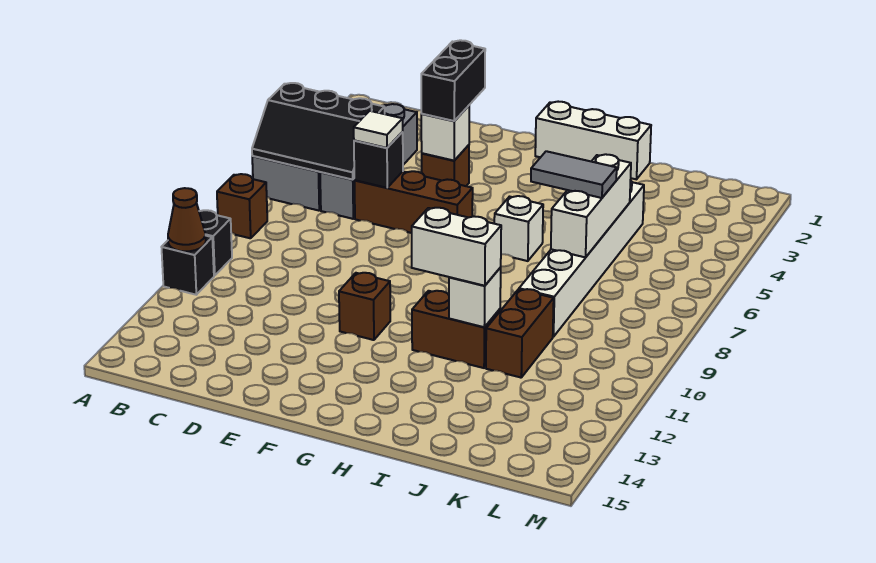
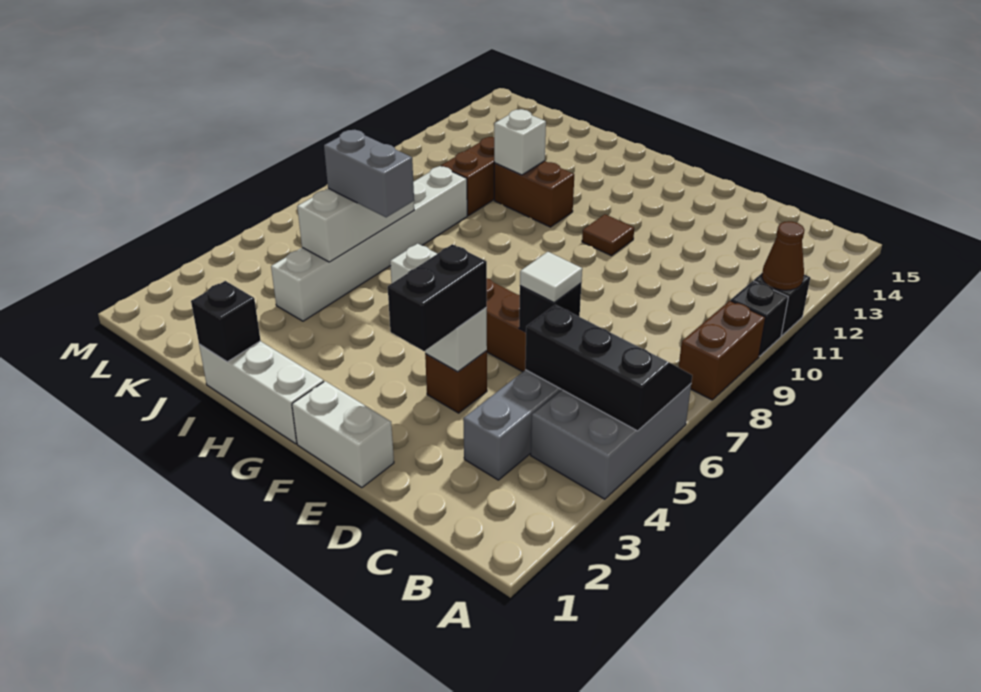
brown brick A8 level 1 -> brown brick A8:A9 level 1
brown brick F11 level 1 -> brown tile F11 level 1
white brick H11:I11 level 3 -> white brick E1:F1 level 1
none -> black brick I1 level 2
grey tile I6:J6 level 3 -> grey brick I6:J6 level 3

